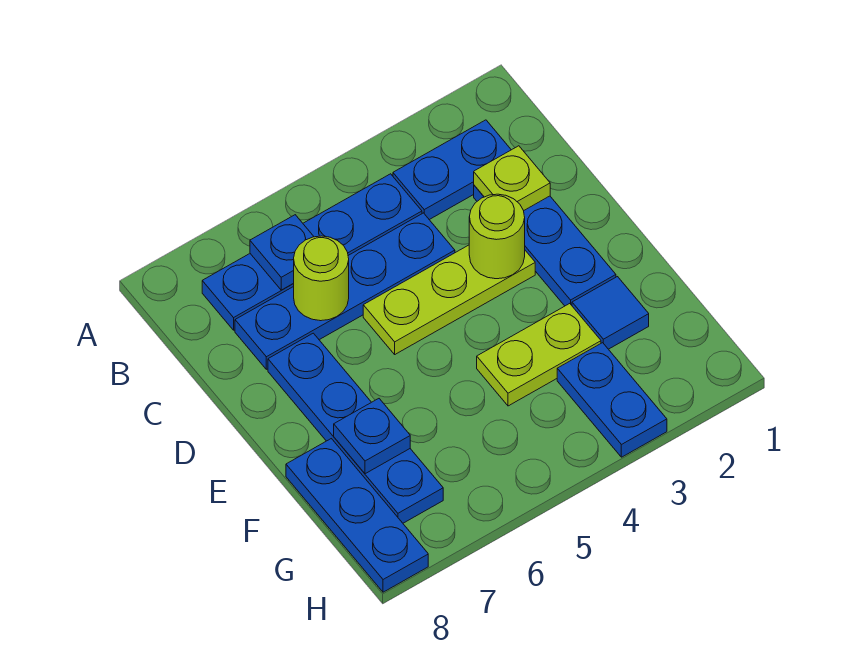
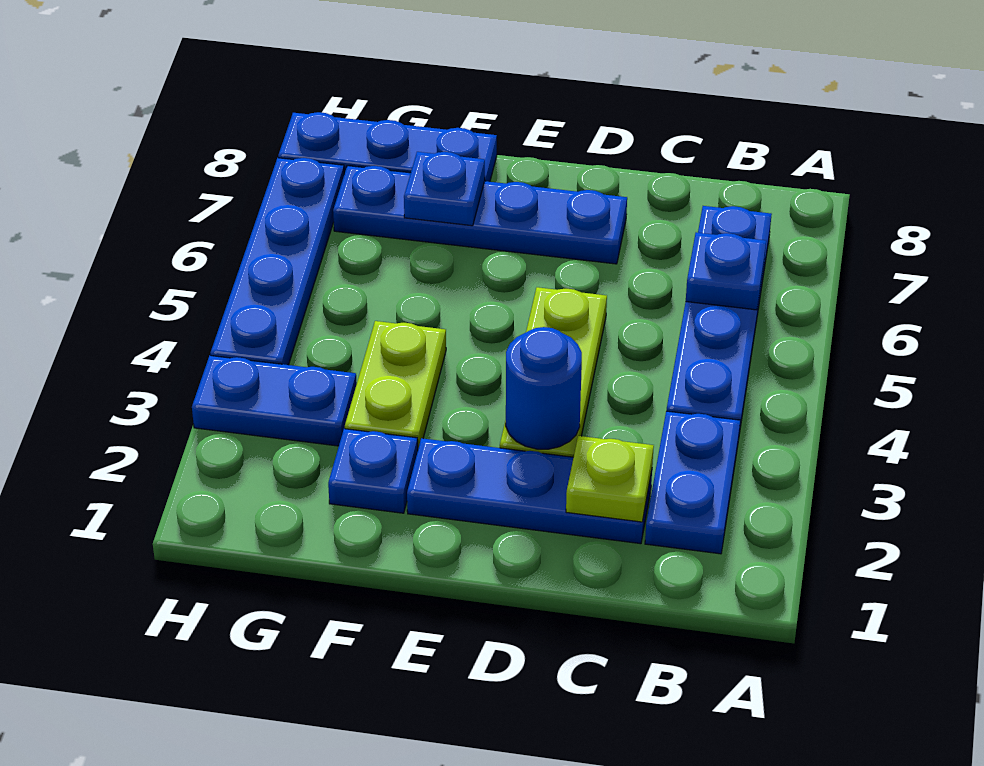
blue plate C4:C7 level 1 -> blue plate H4:H7 level 1
lime round brick C6 level 2 -> none
lime round brick D3 level 2 -> blue round brick D3 level 2
blue tile F2 level 1 -> blue plate F2 level 1

